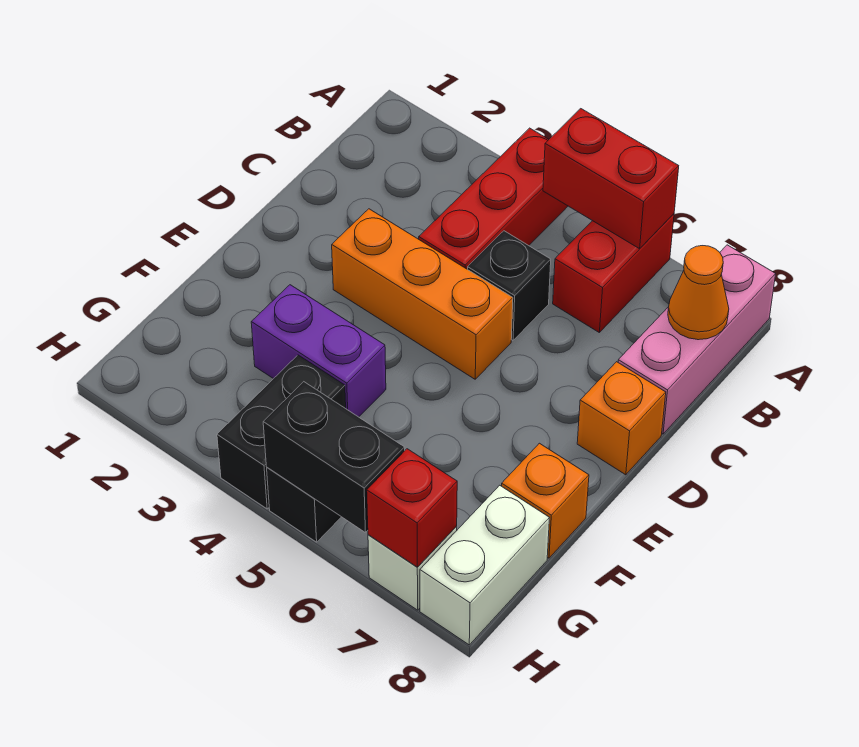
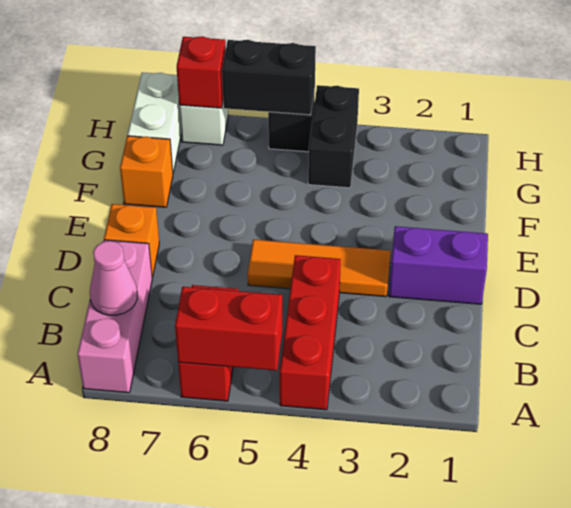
orange cone B8 level 2 -> pink cone B8 level 2
black brick C5 level 1 -> none
orange brick D3:D5 level 1 -> orange tile D3:D5 level 1
purple brick F3:F4 level 1 -> purple brick D1:D2 level 1

